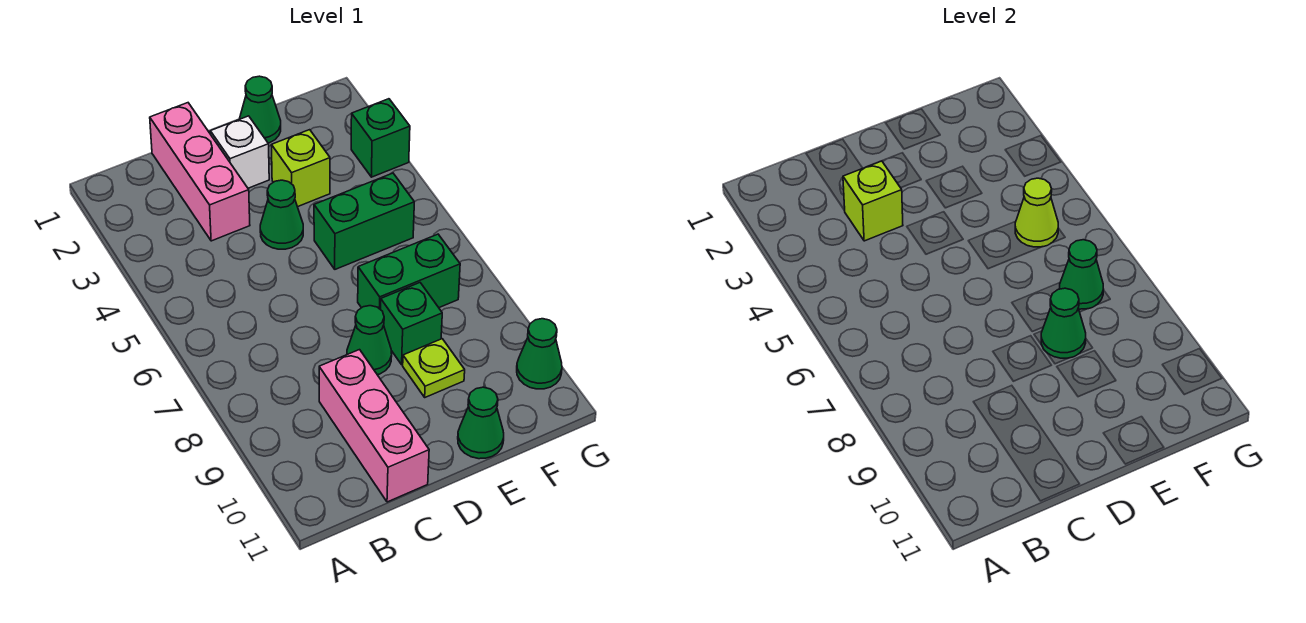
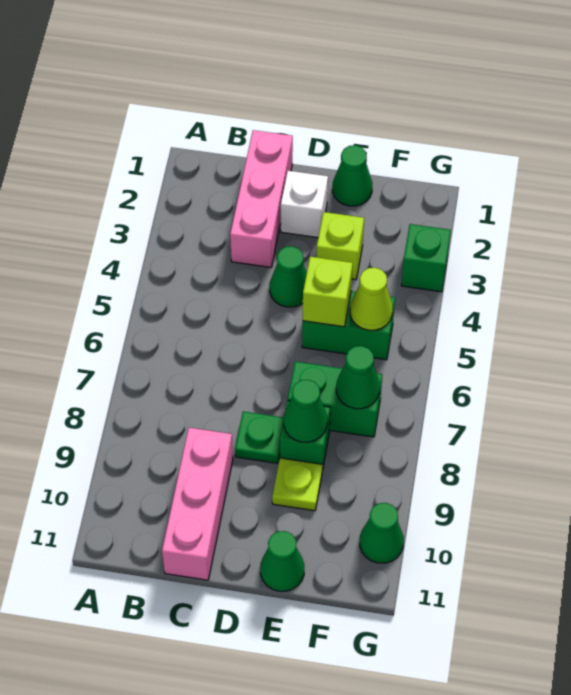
lime brick C3 level 2 -> lime brick E5 level 2
green cone D8 level 1 -> green plate D8 level 1

